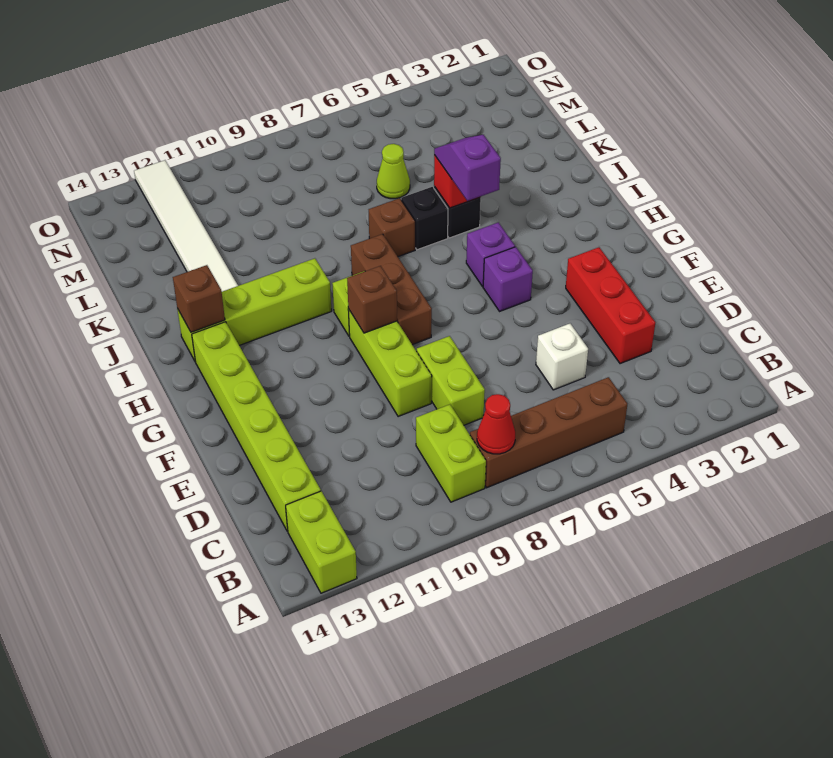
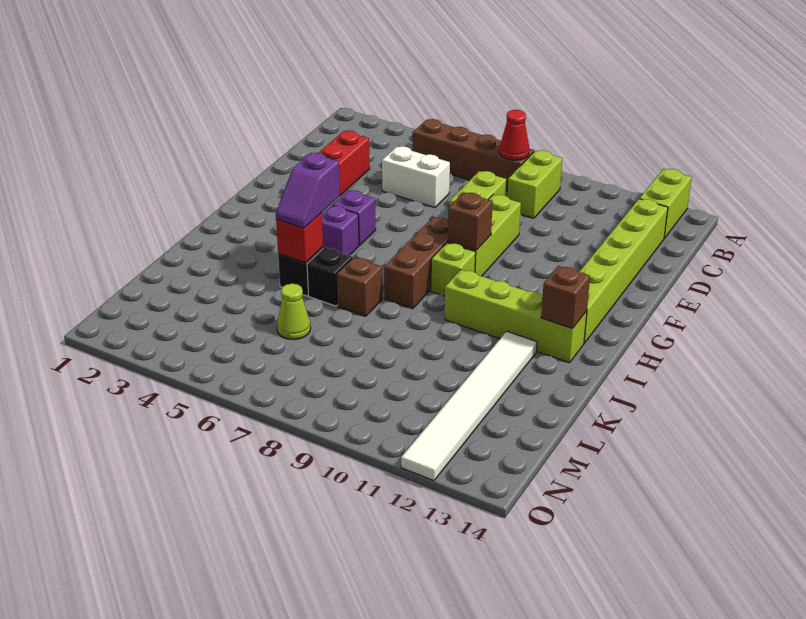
white brick D5 level 1 -> white brick D5:D6 level 1

